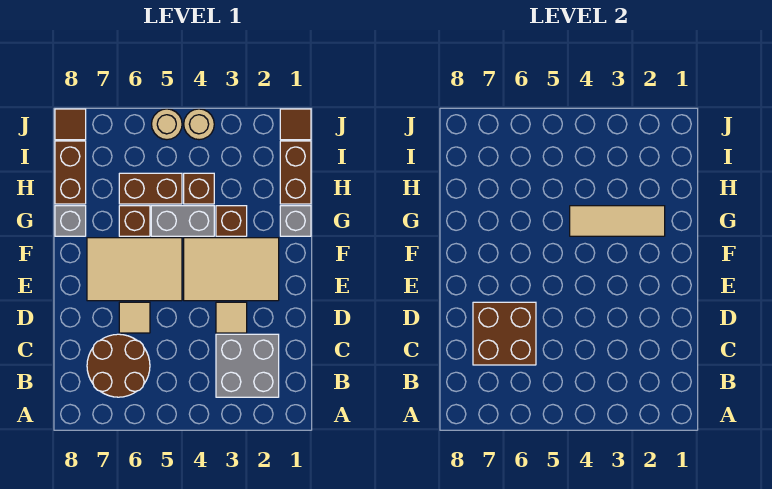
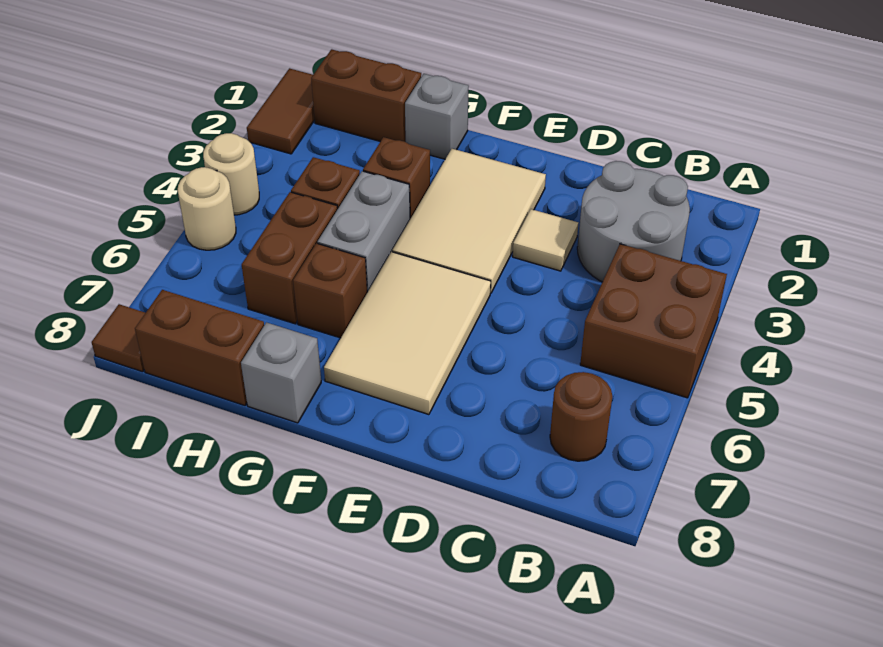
grey brick B2:C3 level 1 -> grey round brick B2:C3 level 1
brown round brick B6:C7 level 1 -> brown round brick B7 level 1
brown brick C6:D7 level 2 -> brown brick A4:B5 level 1
tan tile D6 level 1 -> none
tan tile G2:G4 level 2 -> none
brown tile J1 level 1 -> brown tile J1:J2 level 1

